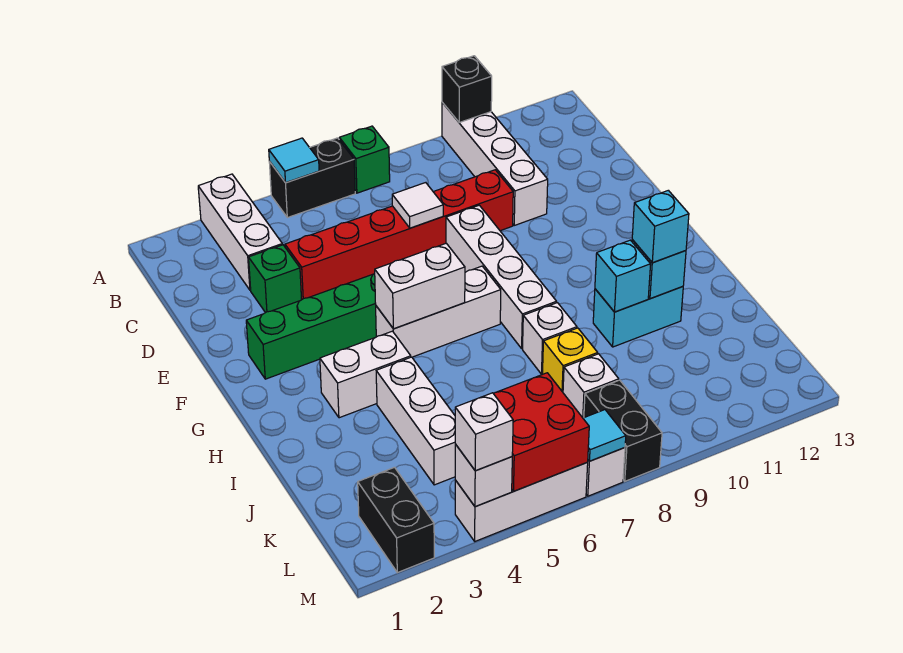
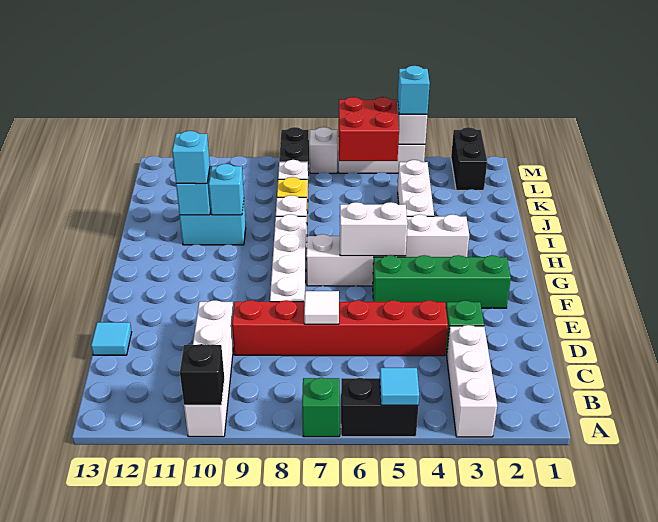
white brick M4 level 3 -> cyan brick M4 level 3
cyan tile M7 level 2 -> cyan tile D13 level 1

